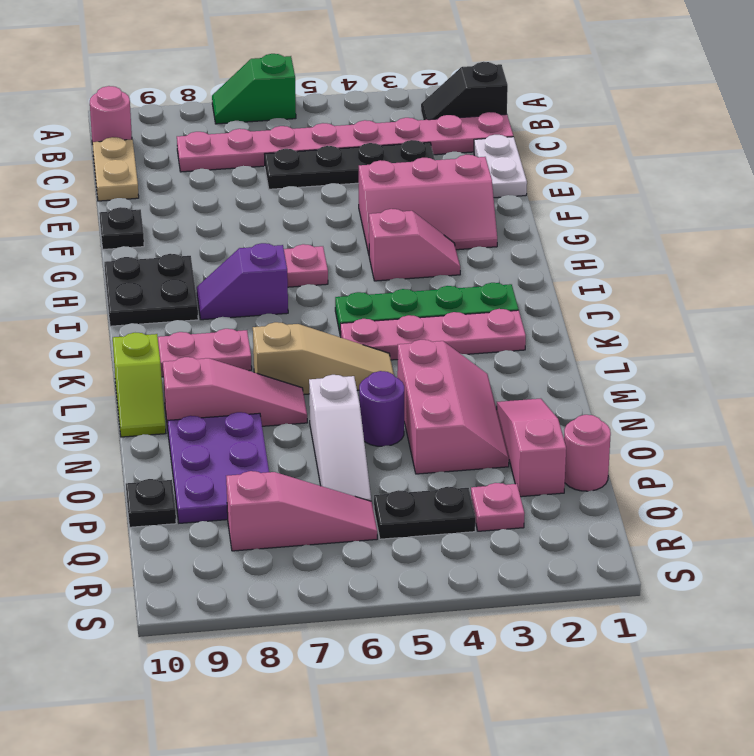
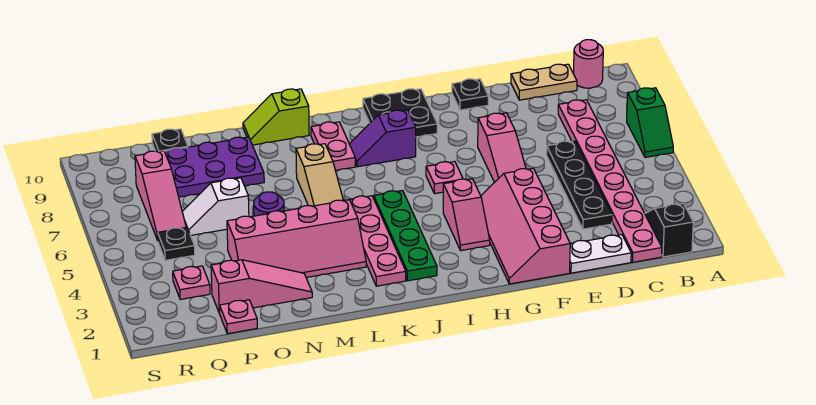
green slope A6:A7 level 1 top 6 -> green slope A6:A7 level 1 top 7
pink slope F2:G4 level 1 top F -> pink slope F1:G4 level 1 top F
purple slope I7:I8 level 1 top 7 -> purple slope I8:J8 level 1 top I
pink slope M3:O4 level 1 top 4 -> pink slope L3:O4 level 1 top 4
pink slope M7:M9 level 1 top 9 -> pink slope F5:F7 level 1 top 7
white slope N6:P6 level 1 top N -> white slope O6:P6 level 1 top O
pink round brick P1 level 1 -> pink plate P1 level 1
black plate Q4:Q5 level 1 -> black plate Q5 level 1

